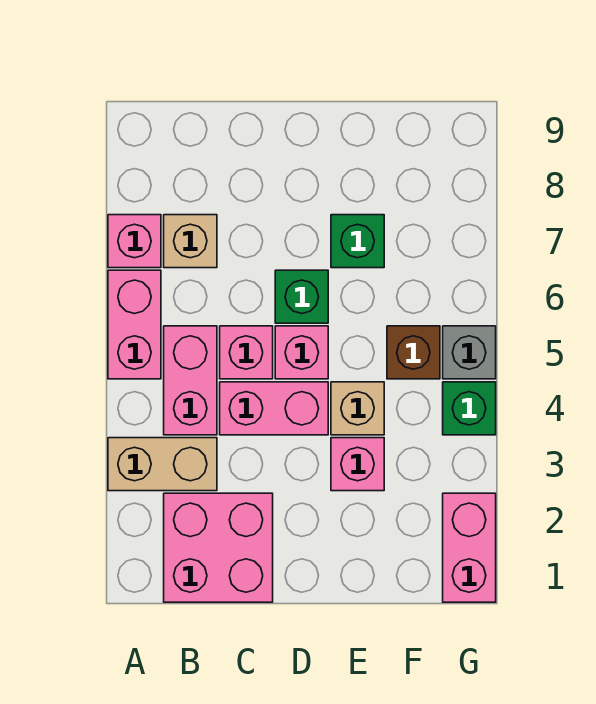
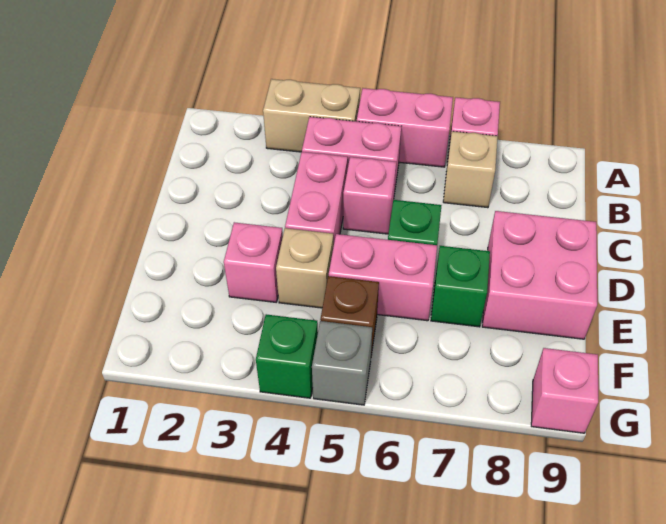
tan brick A3:B3 level 1 -> tan brick A3:A4 level 1
pink brick B1:C2 level 1 -> pink brick D8:E9 level 1
pink brick D5 level 1 -> pink brick G9 level 1
pink brick G1:G2 level 1 -> pink brick E5:E6 level 1

